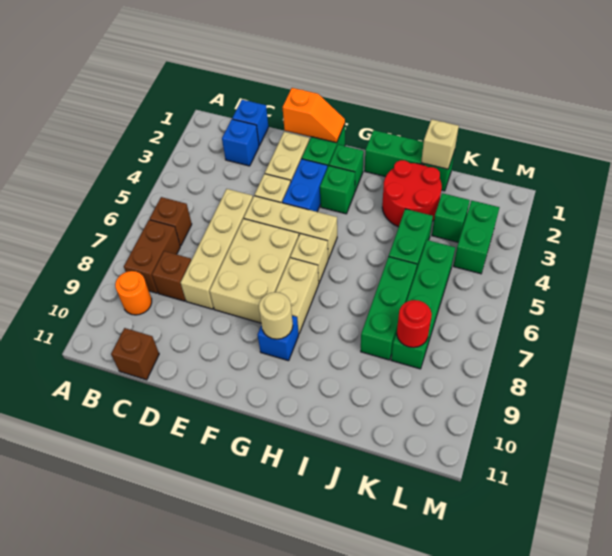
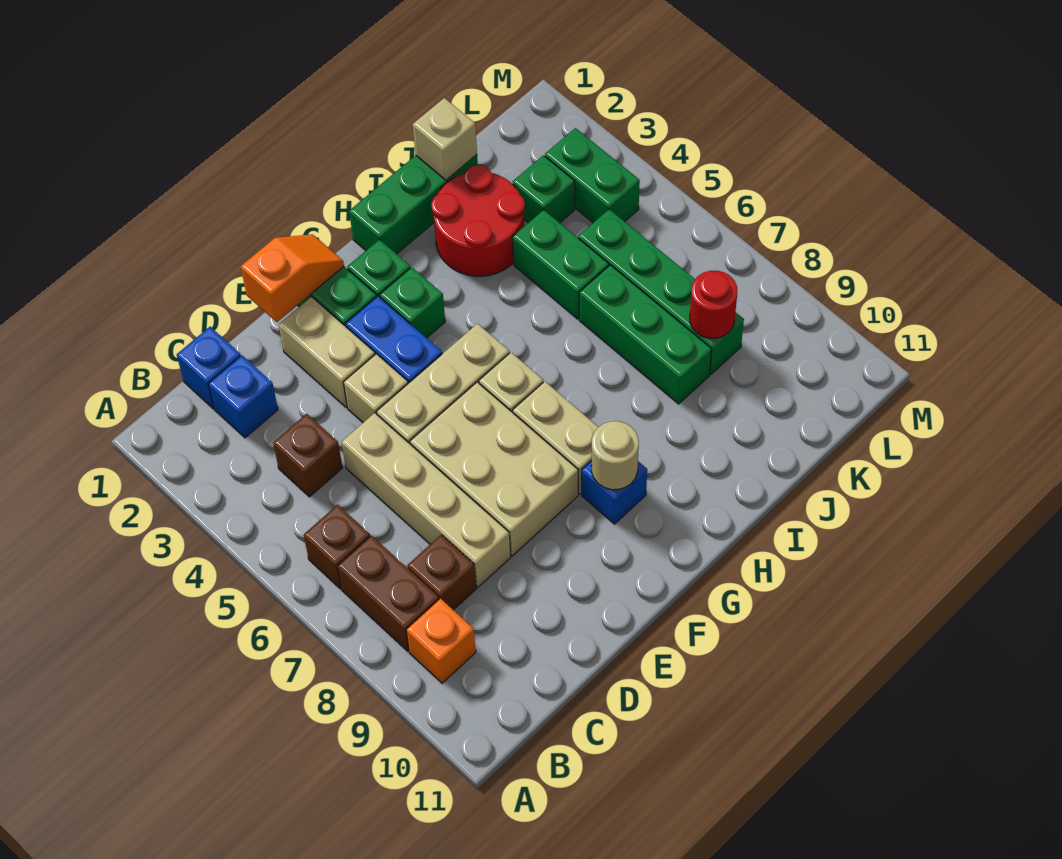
orange round brick B9 level 1 -> orange brick B9 level 1
brown brick C11 level 1 -> brown brick C4 level 1

